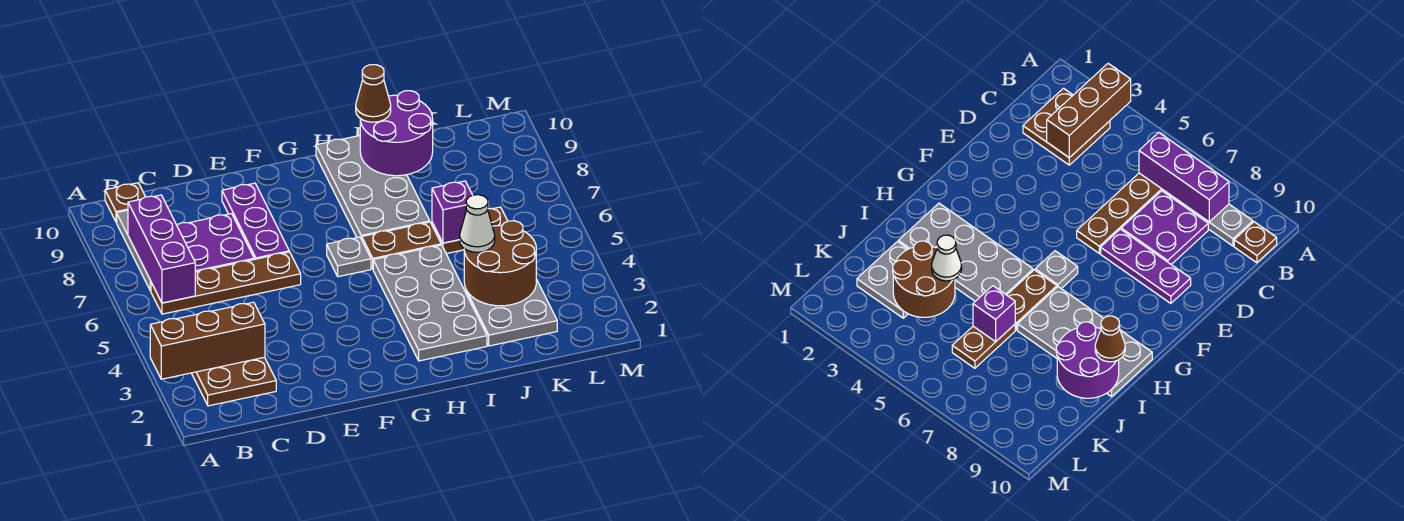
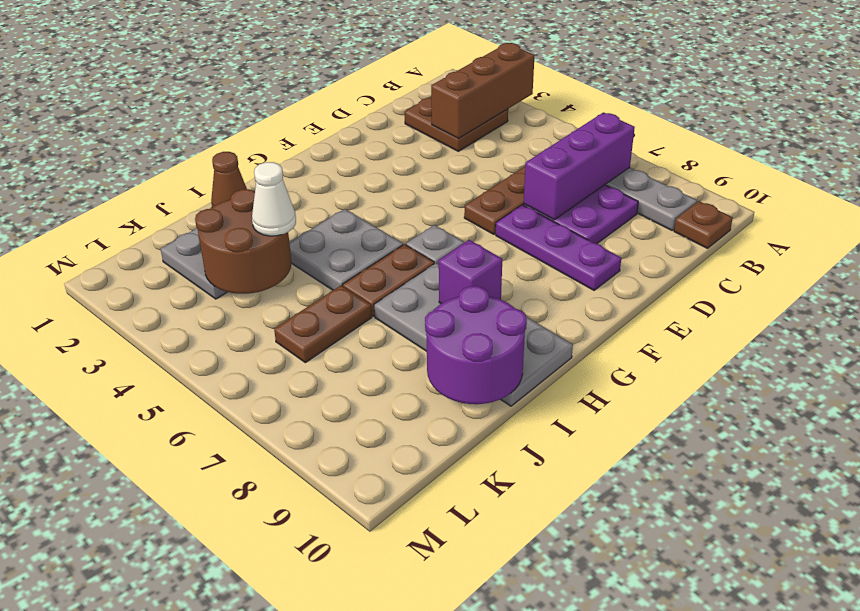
purple brick B6:B8 level 2 -> purple brick B7:D7 level 2
grey plate H2:I5 level 1 -> grey plate H4:I5 level 1
brown cone I10 level 3 -> brown cone I1 level 1
purple brick J6 level 2 -> purple brick H8 level 2

